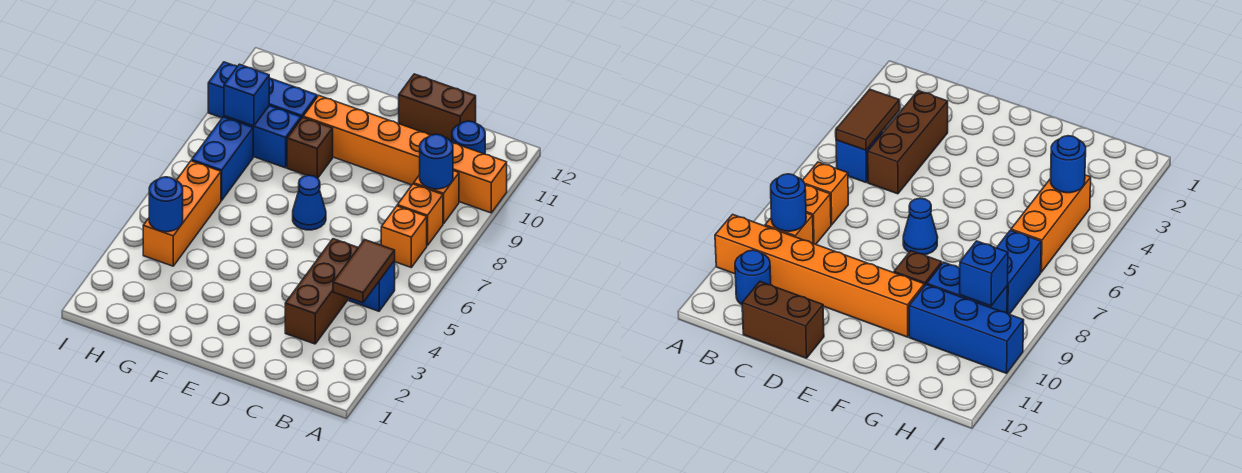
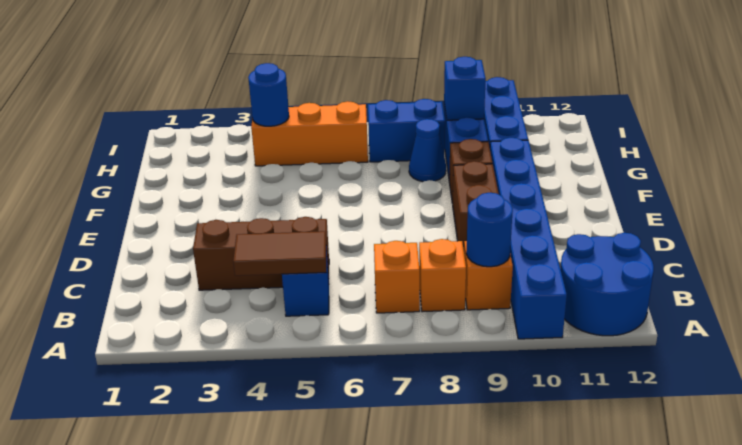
orange brick A10:F10 level 1 -> blue brick A10:F10 level 1
blue round brick B11 level 1 -> blue round brick A11:B12 level 1
brown brick C12:D12 level 1 -> brown brick D9:E9 level 1
blue cone E7 level 1 -> blue cone G8 level 1

